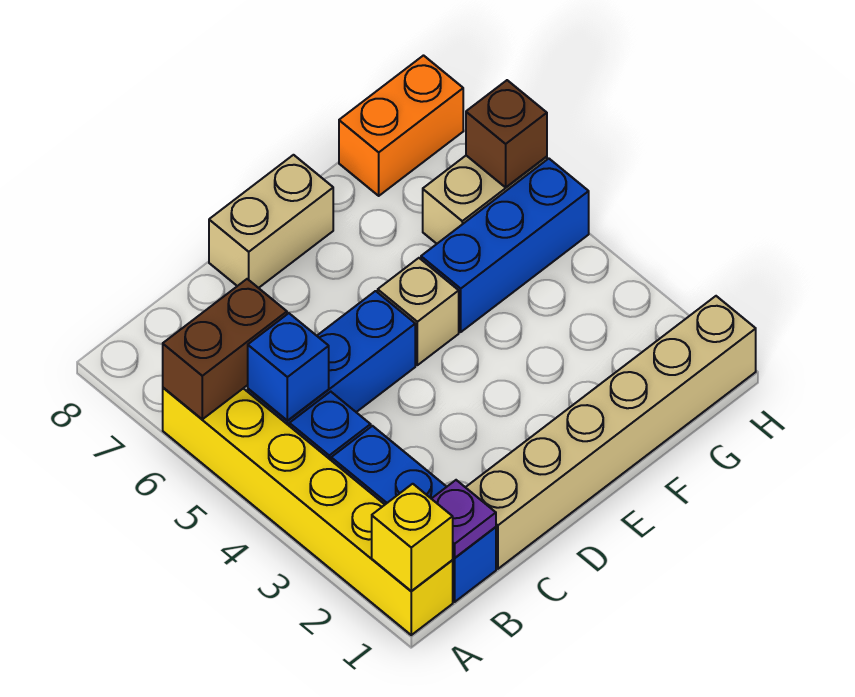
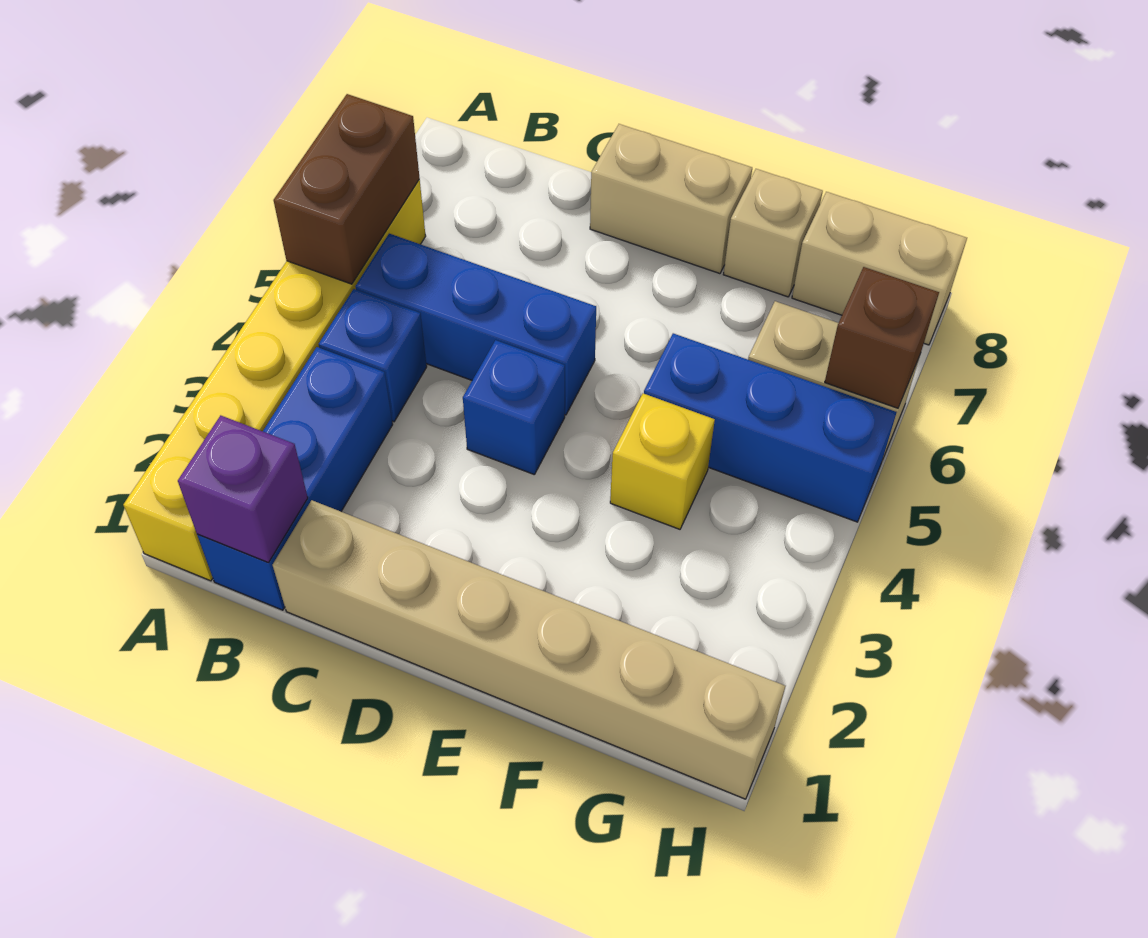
yellow brick A1 level 2 -> yellow brick F4 level 1
brown brick A6:B6 level 2 -> brown brick A5:A6 level 2
purple plate B1 level 2 -> purple brick B1 level 2
blue brick B5 level 2 -> blue brick D4 level 1
tan brick E5 level 1 -> tan brick F8 level 1
orange brick G8:H8 level 1 -> tan brick G8:H8 level 1

